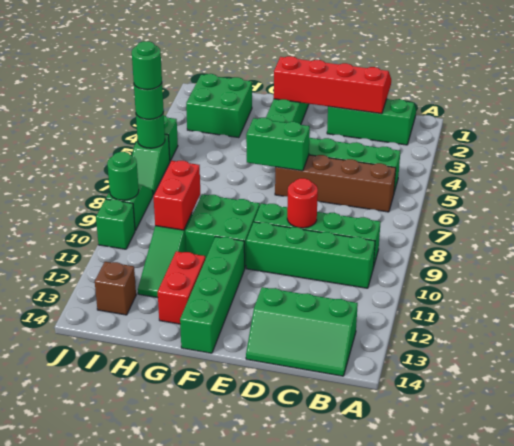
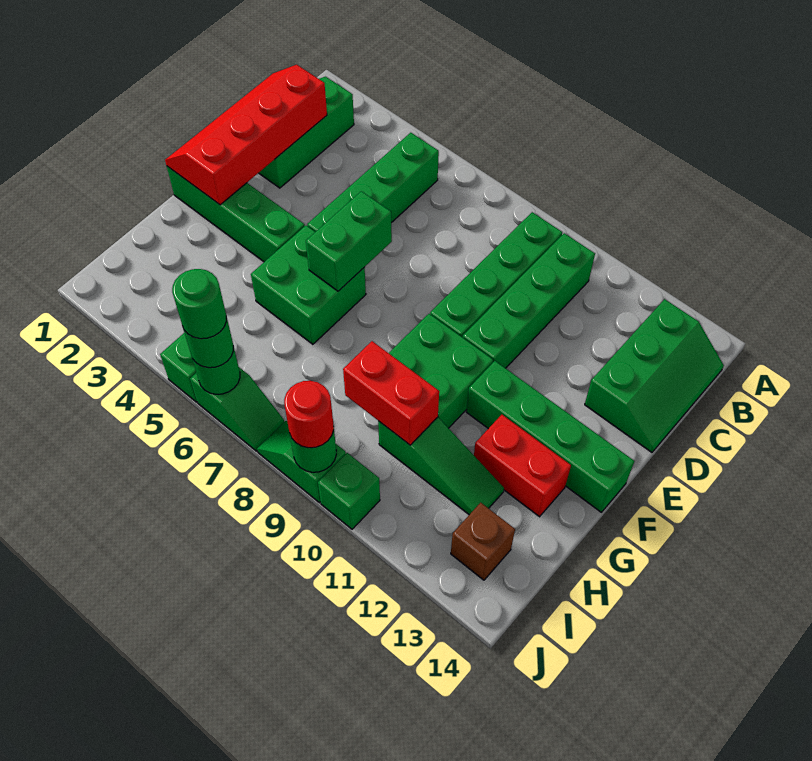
brown brick B6:E6 level 1 -> none
red round brick D9 level 2 -> red round brick J9 level 3
green brick H2:I3 level 1 -> green brick F5:G6 level 1

